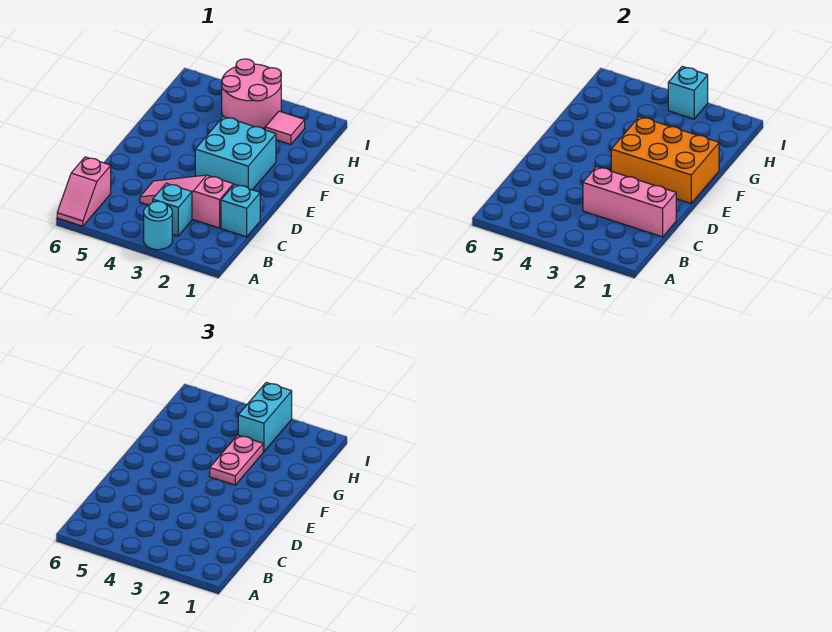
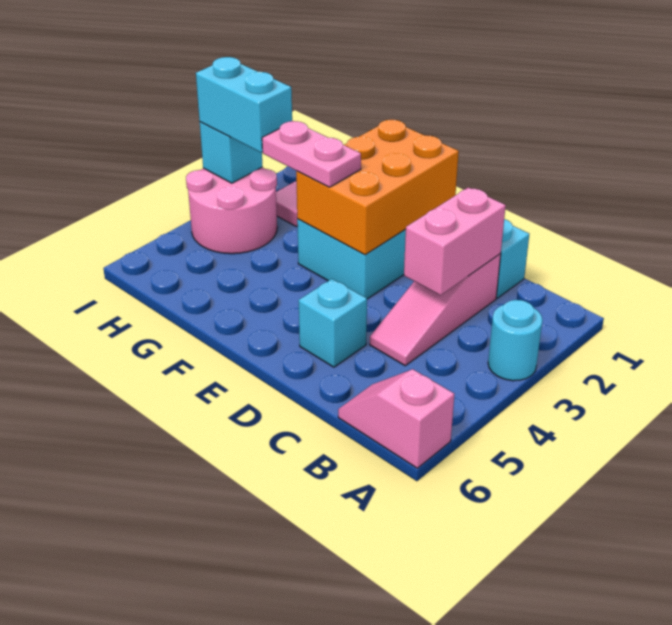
pink slope A6:B6 level 1 top B -> pink slope A6:B6 level 1 top A
cyan brick B3 level 1 -> cyan brick D5 level 1
pink brick C1:C3 level 2 -> pink brick C2:C3 level 2

